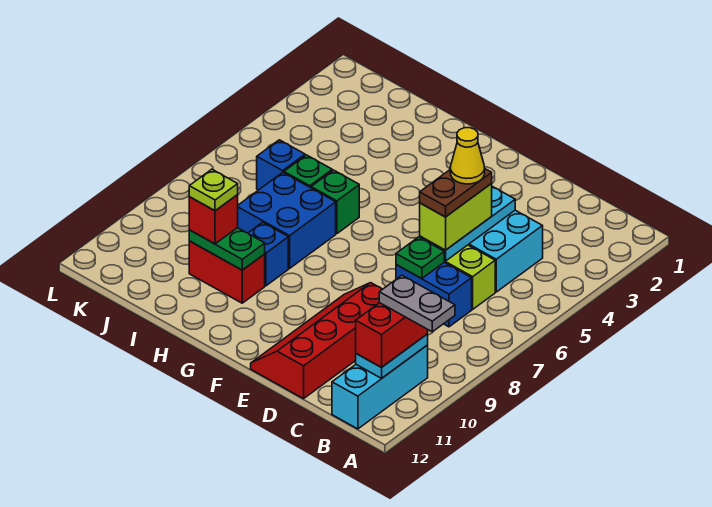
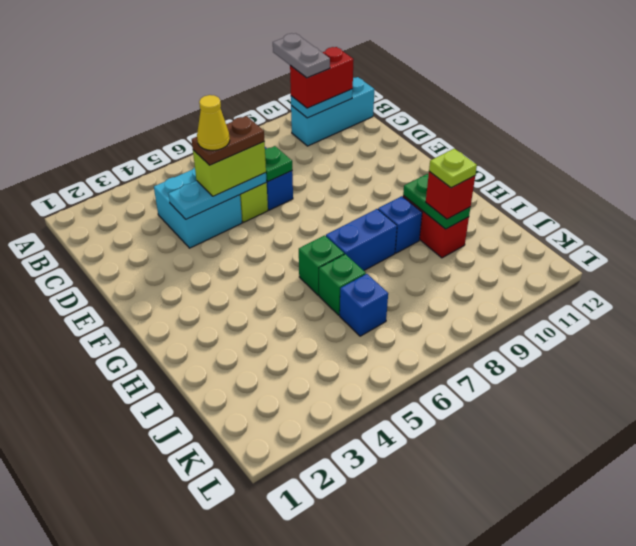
red slope D9:E12 level 1 top D -> none
blue brick H7:I8 level 1 -> blue brick H7:H8 level 1

